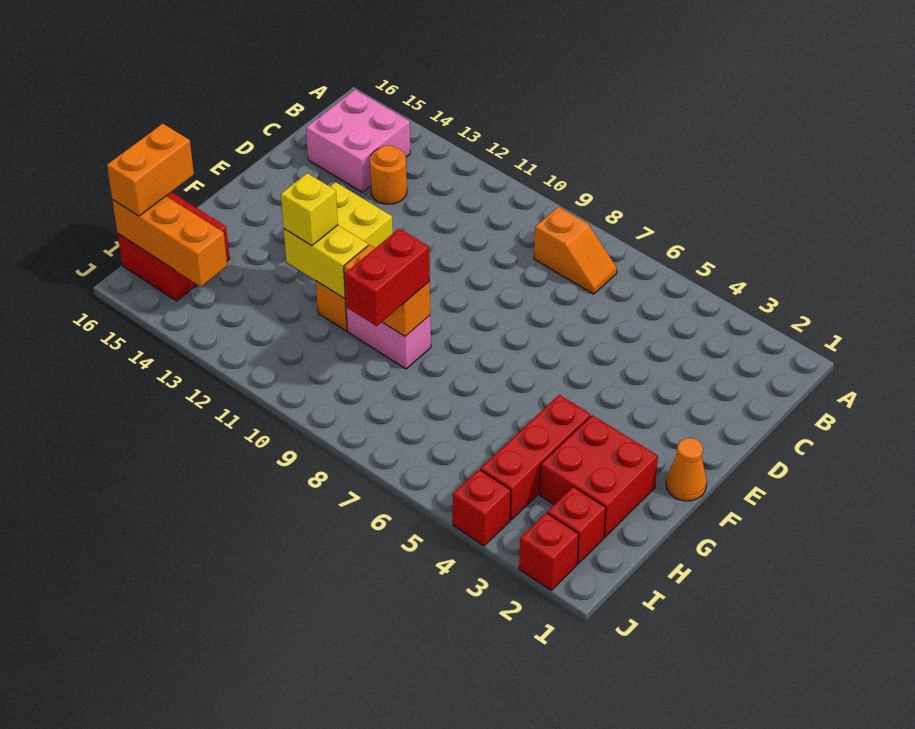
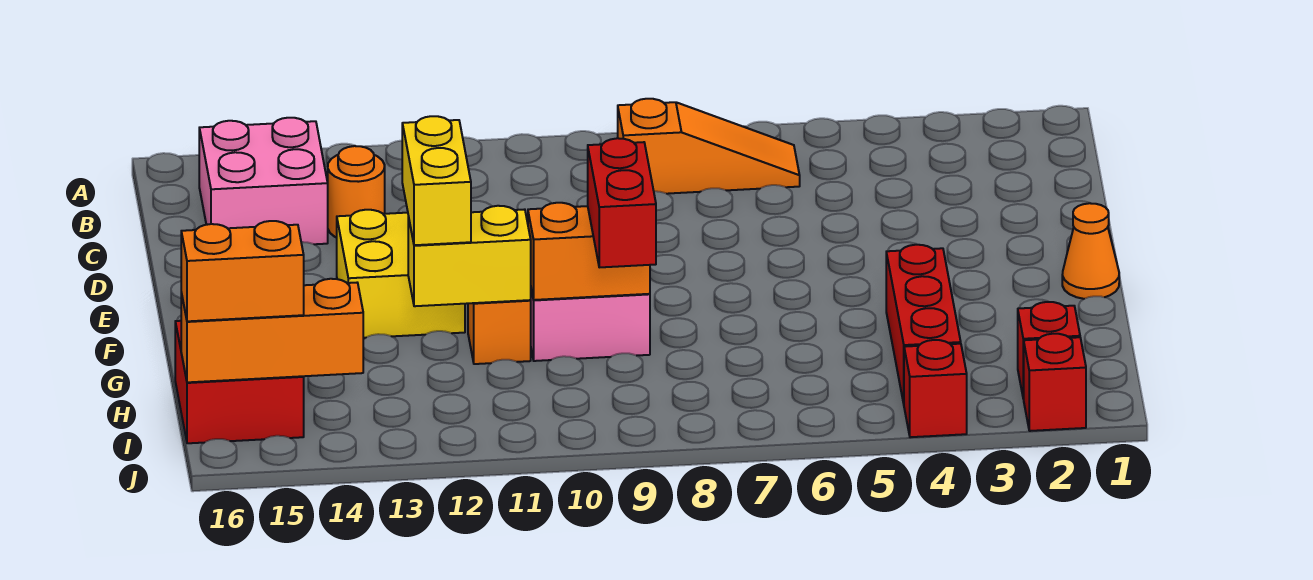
orange slope B7:B8 level 1 top 8 -> orange slope B6:B8 level 1 top 8
red brick G2:H3 level 1 -> none
yellow brick G12 level 3 -> yellow brick F12:G12 level 3
orange brick H16:I16 level 3 -> orange brick I15:I16 level 3

